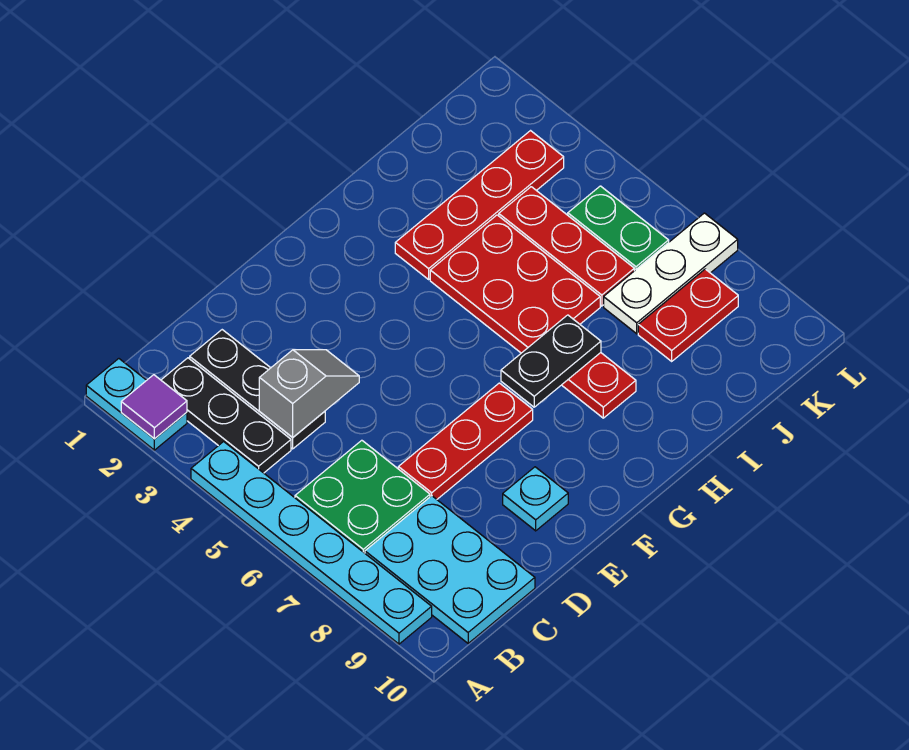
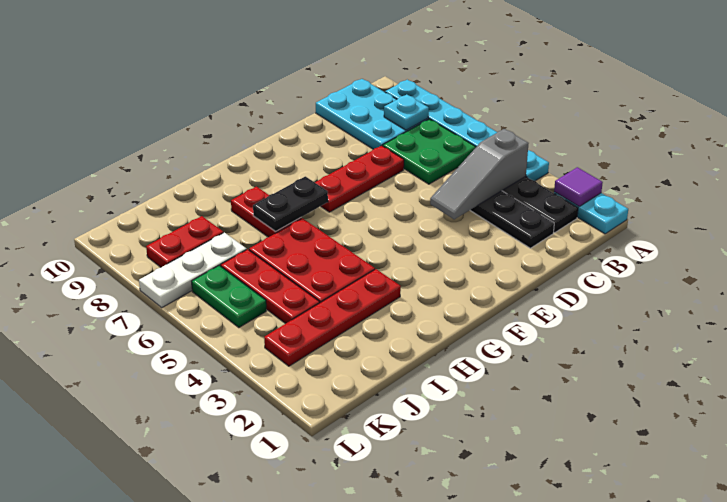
grey slope C4:D4 level 2 top C -> grey slope B4:D4 level 2 top B
cyan plate E9 level 1 -> cyan plate B8 level 2

